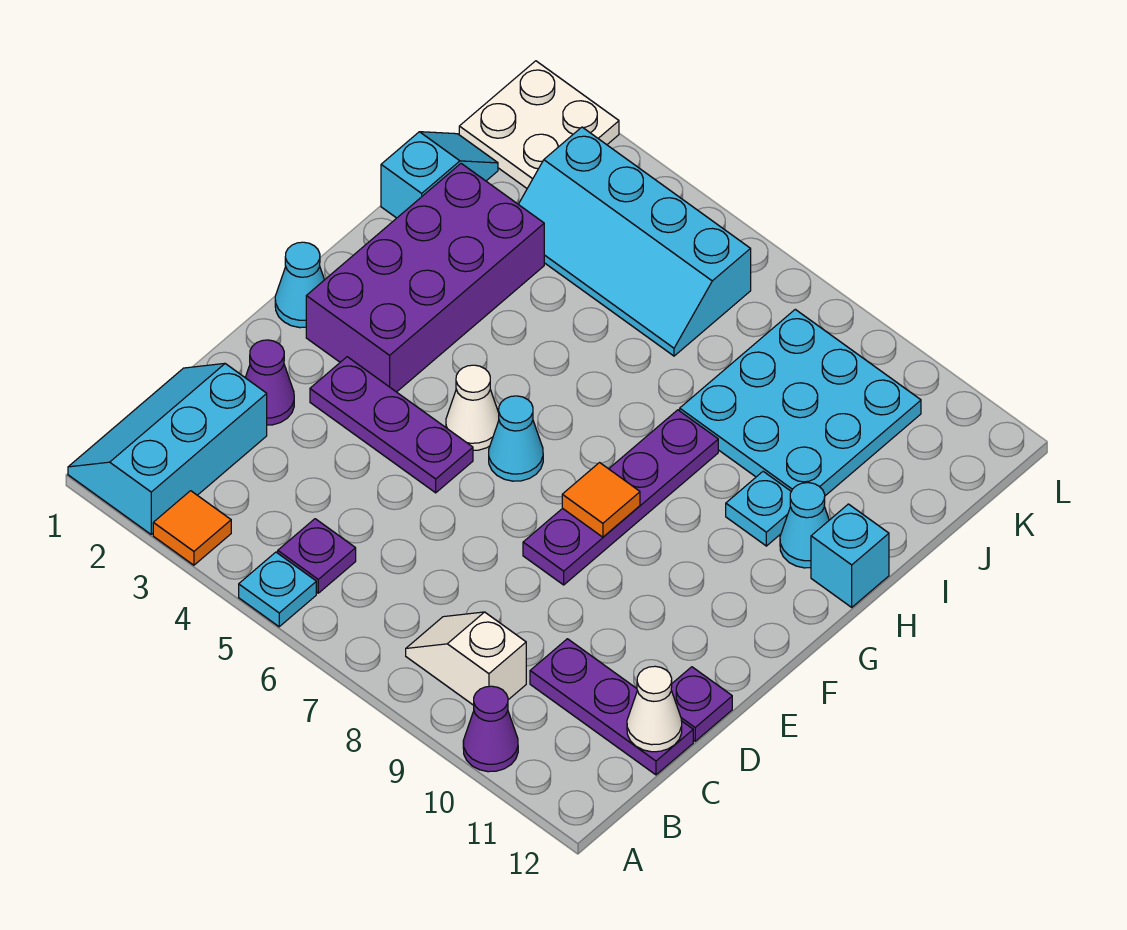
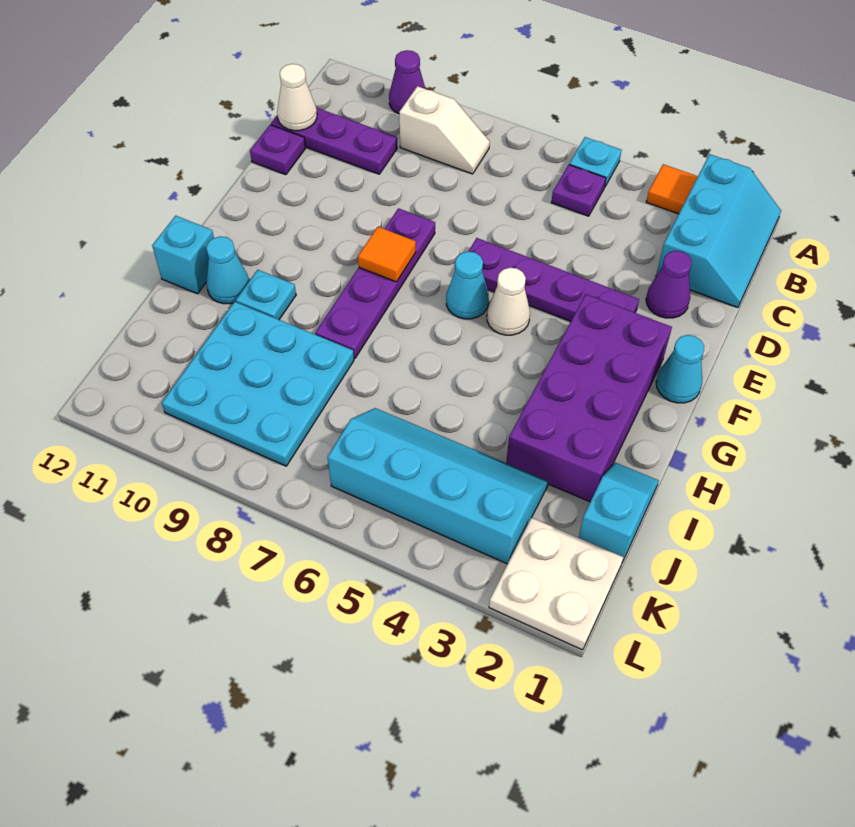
purple plate E3:E5 level 1 -> purple plate E3:E6 level 1
cyan slope I1:J1 level 1 top I -> cyan slope I1:J1 level 1 top J

